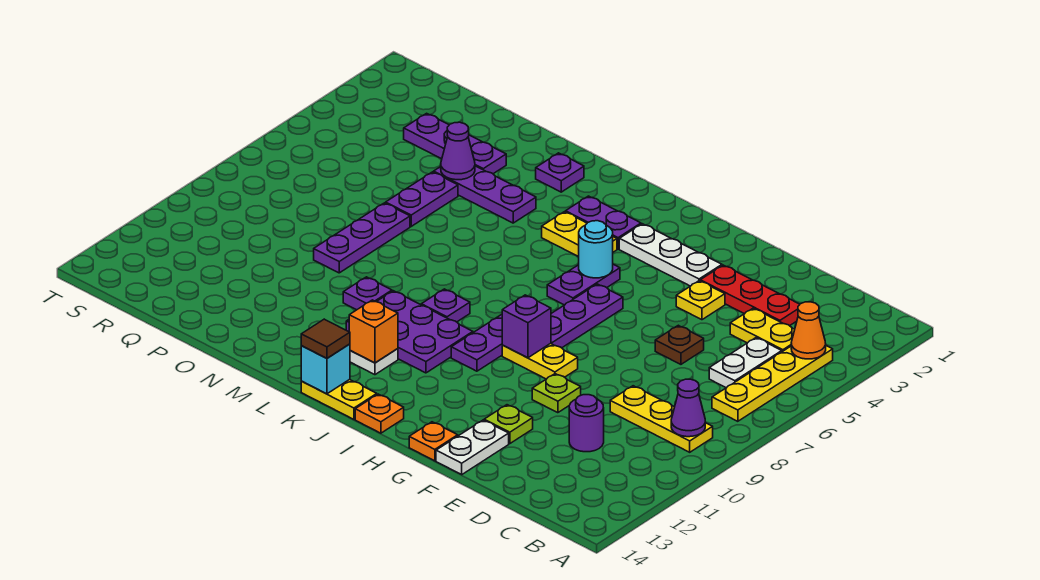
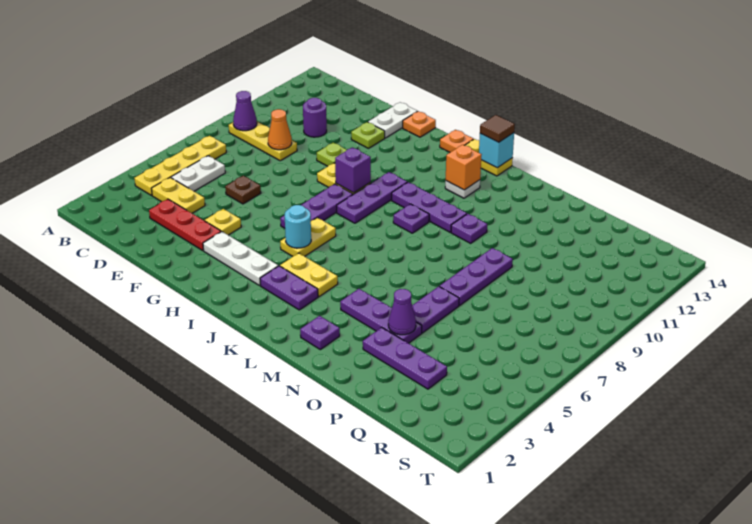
orange cone B4 level 2 -> orange cone D9 level 2
purple plate I5:I6 level 1 -> yellow plate I5:I6 level 1
purple plate J10:L11 level 1 -> purple plate J10:L10 level 1

